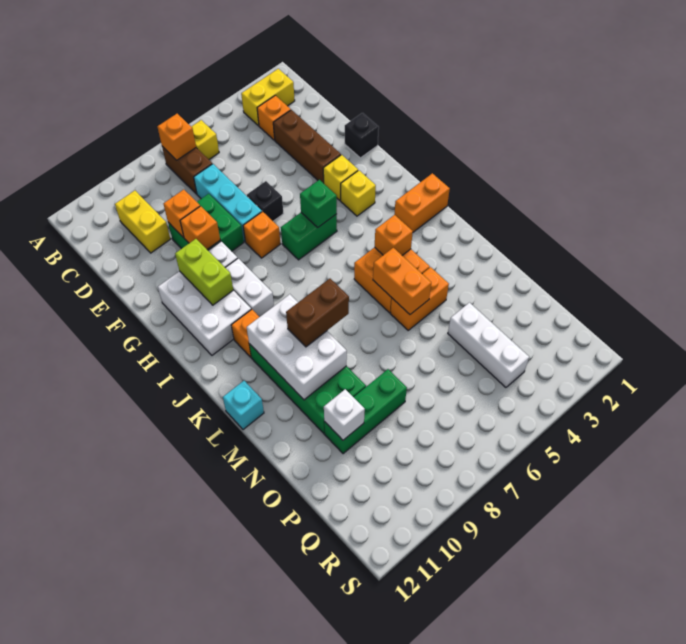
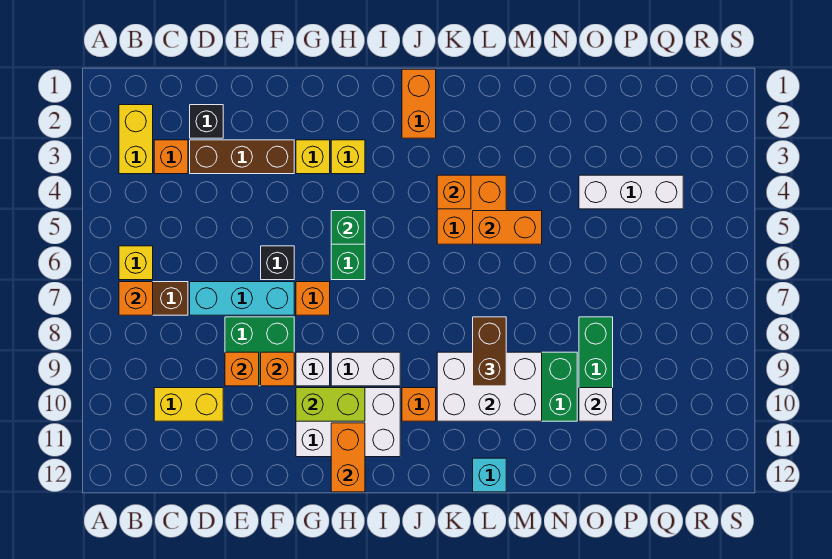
black brick F1 level 1 -> black brick D2 level 1
orange brick M4:M5 level 1 -> orange brick H11:H12 level 2

